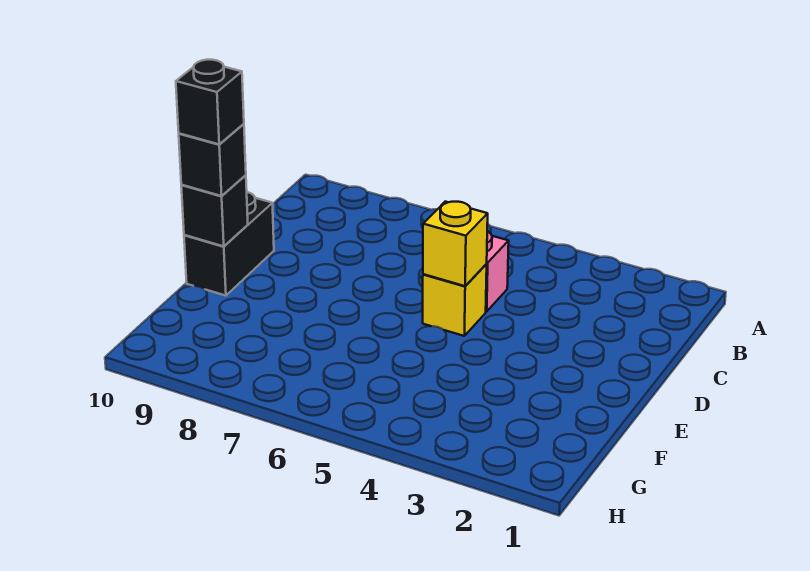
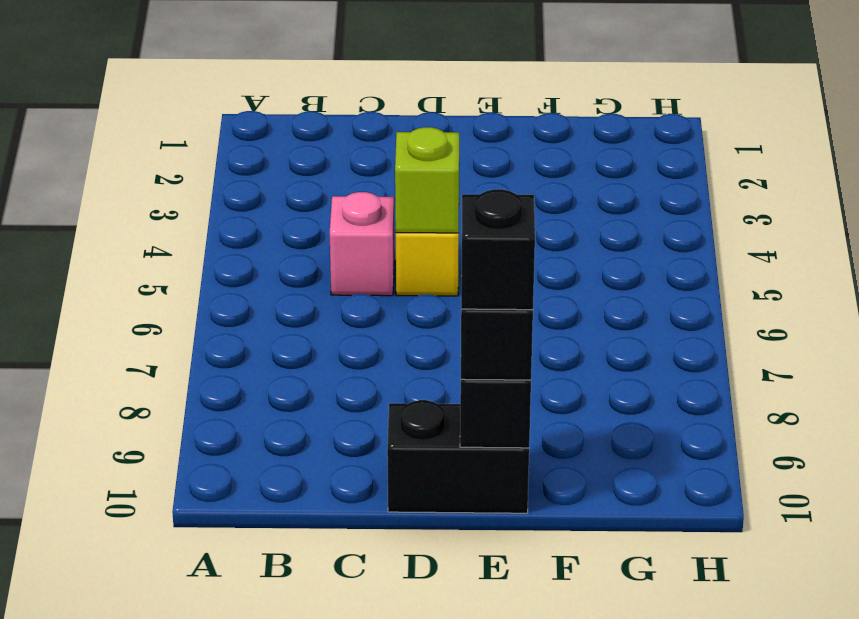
yellow brick D5 level 2 -> lime brick D5 level 2

